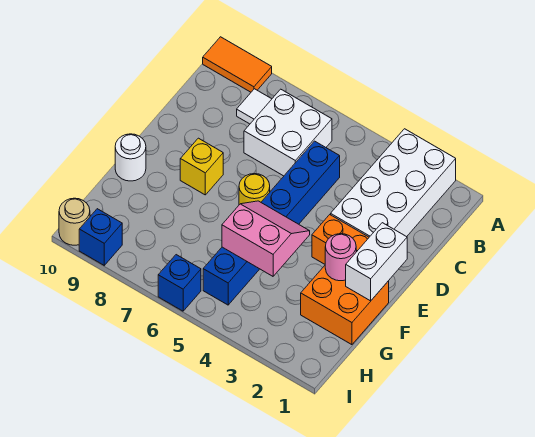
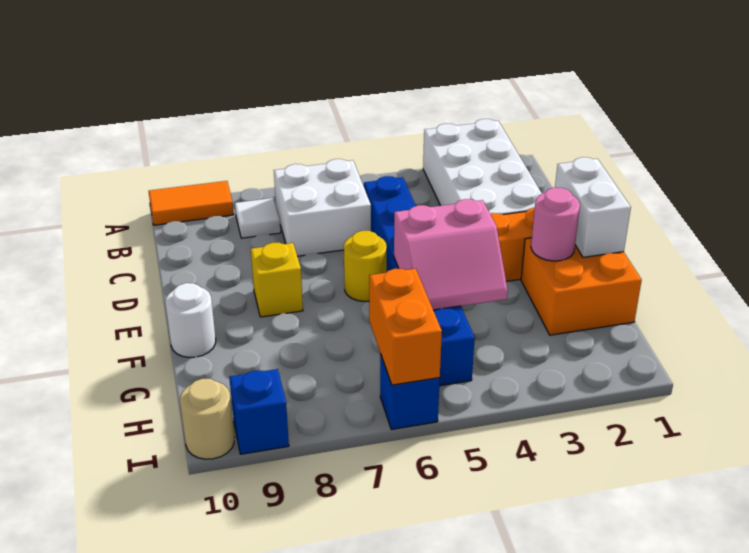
pink slope F4:G5 level 2 top G -> pink slope F4:G5 level 2 top F
none -> orange brick H6:I6 level 2

